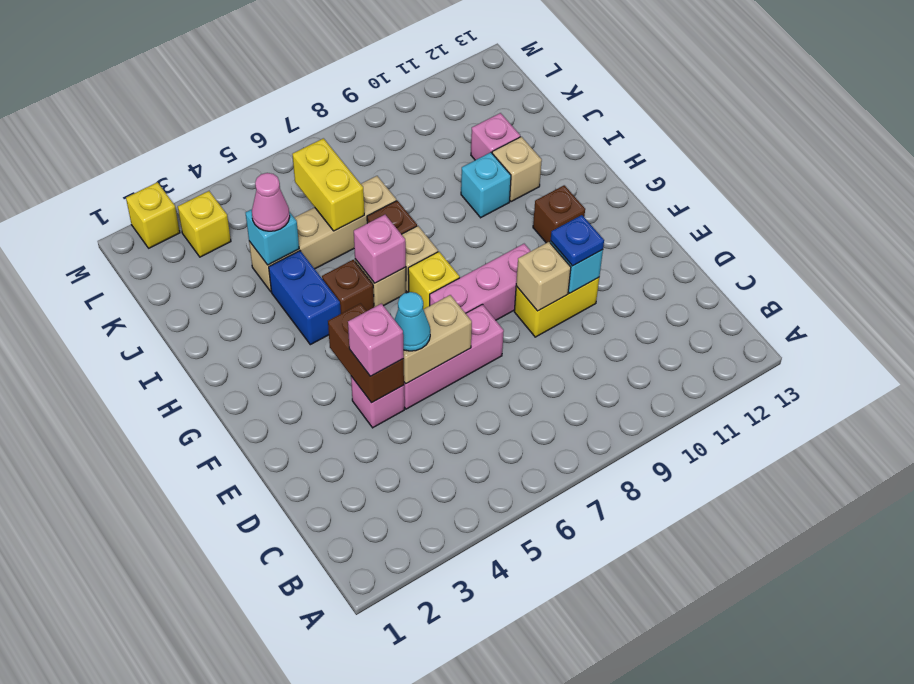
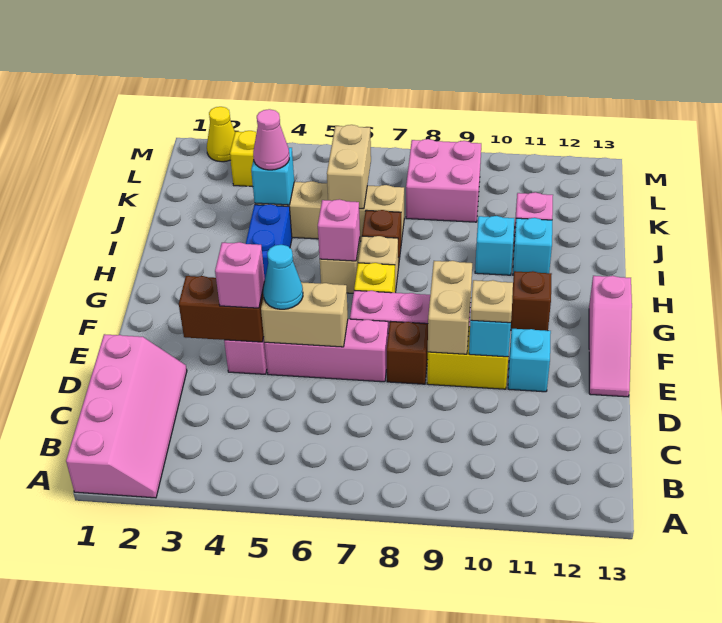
none -> pink slope A1:D2 level 1 top 1
brown brick E4:F4 level 2 -> brown brick E3:E4 level 2
tan brick E9 level 2 -> tan brick E9:F9 level 2
blue plate E10 level 3 -> tan plate E10 level 3
none -> cyan brick E11 level 1
none -> pink slope E13:G13 level 1 top G
brown brick H5 level 1 -> brown brick E8 level 1
tan brick I11 level 1 -> cyan brick I11 level 1
yellow brick J6:K6 level 2 -> tan brick J6:K6 level 2
none -> pink brick K8:L9 level 1
yellow brick M2 level 1 -> yellow cone M2 level 1

